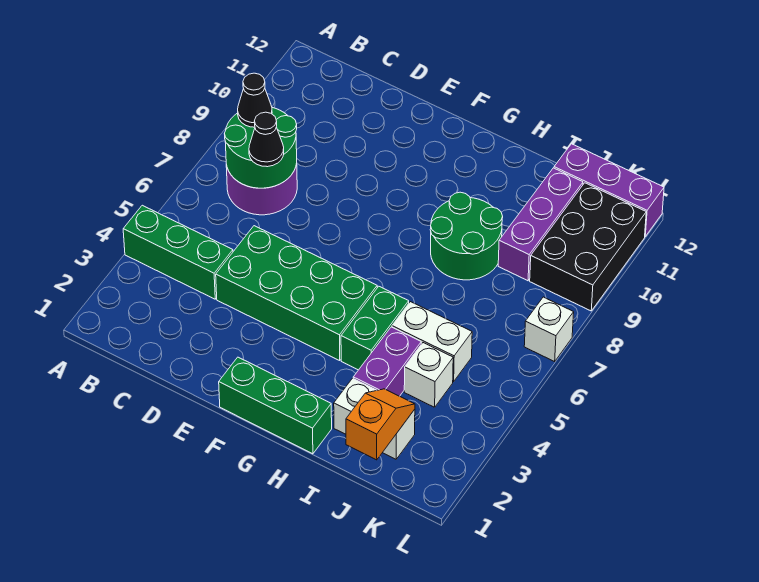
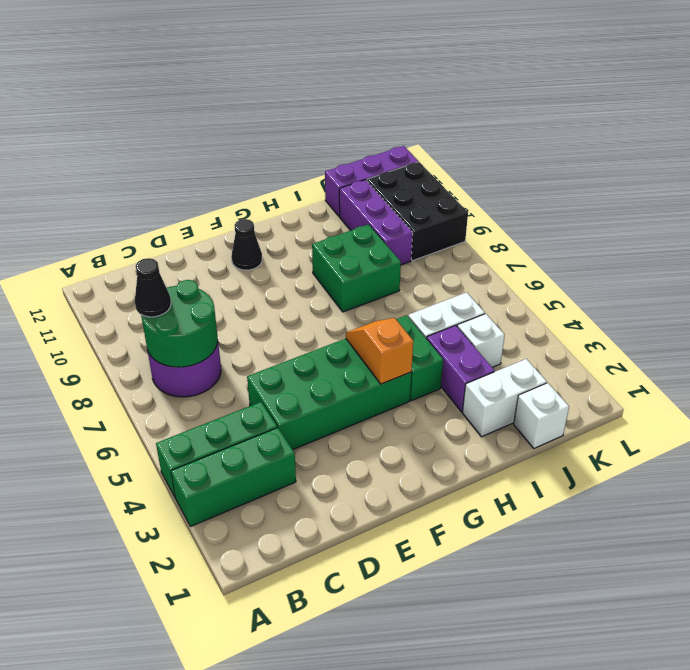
black cone C7 level 3 -> black cone F11 level 1
green brick F1:H1 level 1 -> green brick A3:C3 level 1
green round brick H8:I9 level 1 -> green brick H8:I9 level 1
orange slope J1:J2 level 2 top 1 -> orange slope G4:G5 level 2 top 4
white brick L7 level 1 -> white brick J1 level 1

